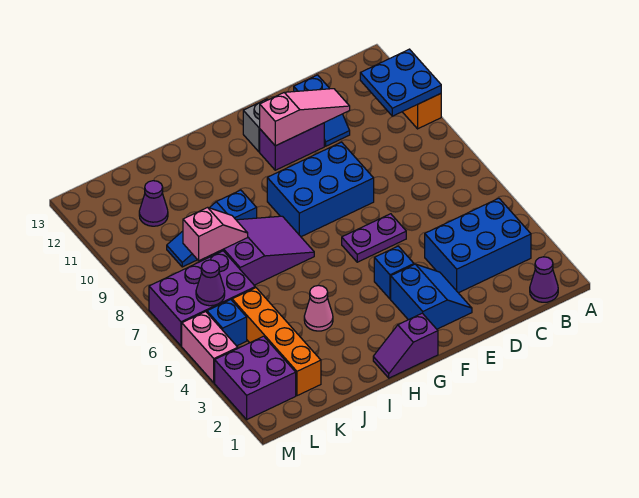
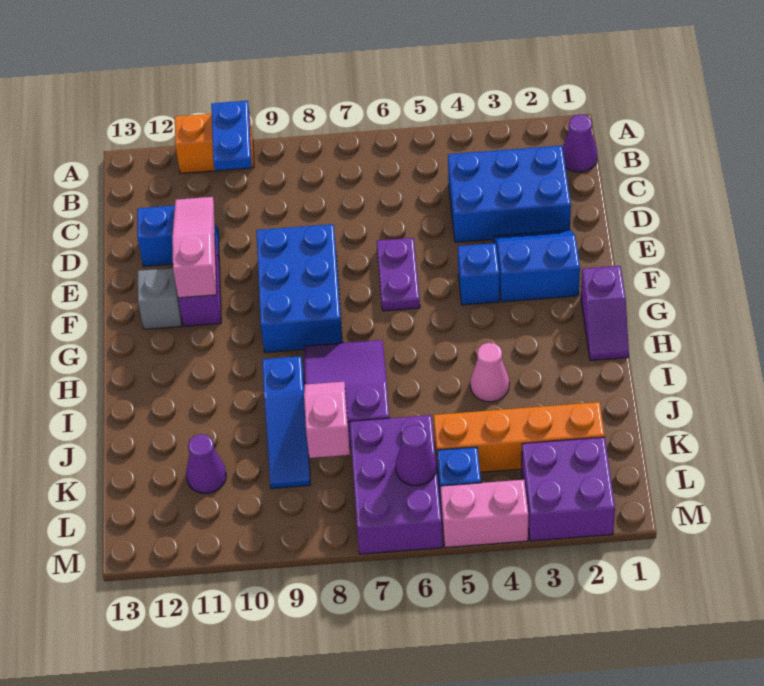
blue plate A10:B11 level 2 -> blue plate A10:B10 level 2
blue brick B3:D4 level 1 -> blue brick C2:D4 level 1

